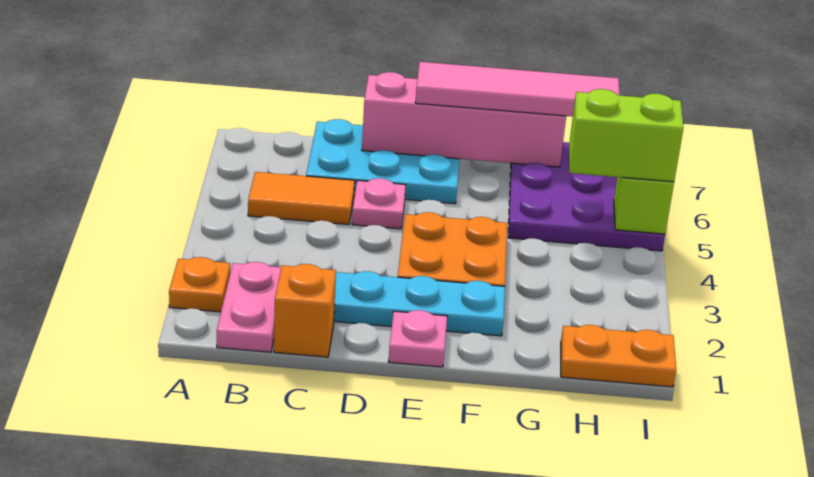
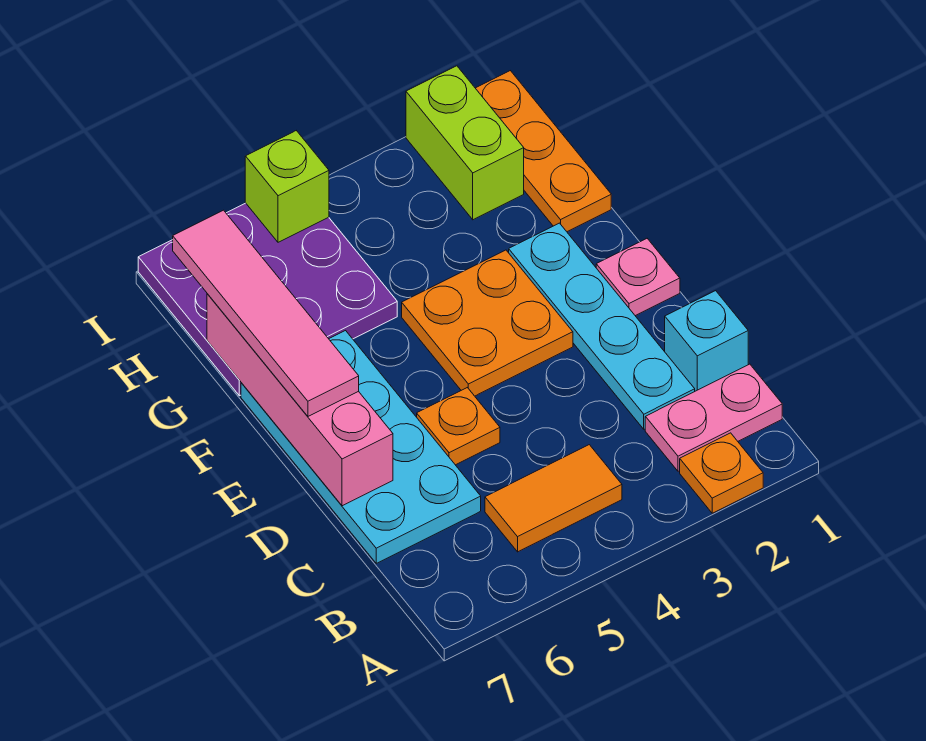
orange tile B5:C5 level 1 -> orange tile B4:B5 level 1
orange brick C1 level 1 -> cyan brick C1 level 1
cyan plate C6:E7 level 1 -> cyan plate C6:F7 level 1
pink plate D5 level 1 -> orange plate D5 level 1
orange plate H1:I1 level 1 -> orange plate G1:I1 level 1
lime brick H5:I5 level 3 -> lime brick H2:I2 level 1

